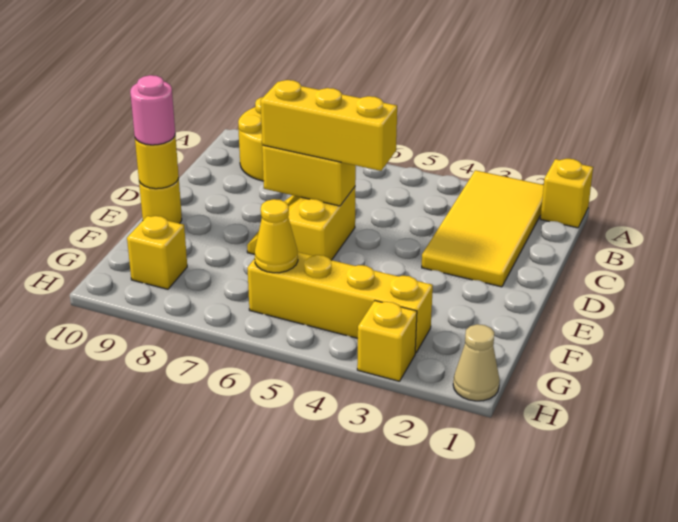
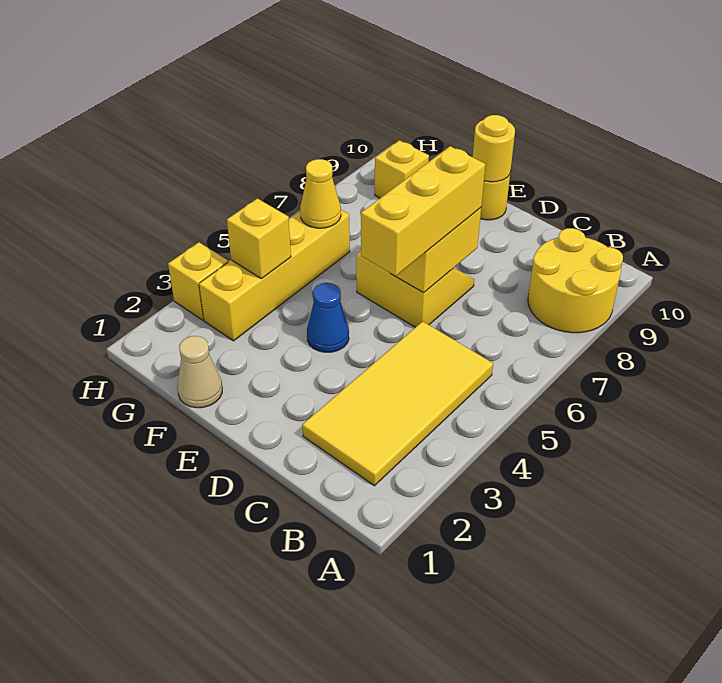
yellow brick A1 level 1 -> yellow brick G4 level 2
yellow tile A2:D3 level 1 -> yellow tile B2:C5 level 1
none -> blue cone E4 level 1
pink round brick E10 level 3 -> none
tan cone H1 level 1 -> tan cone F1 level 1

